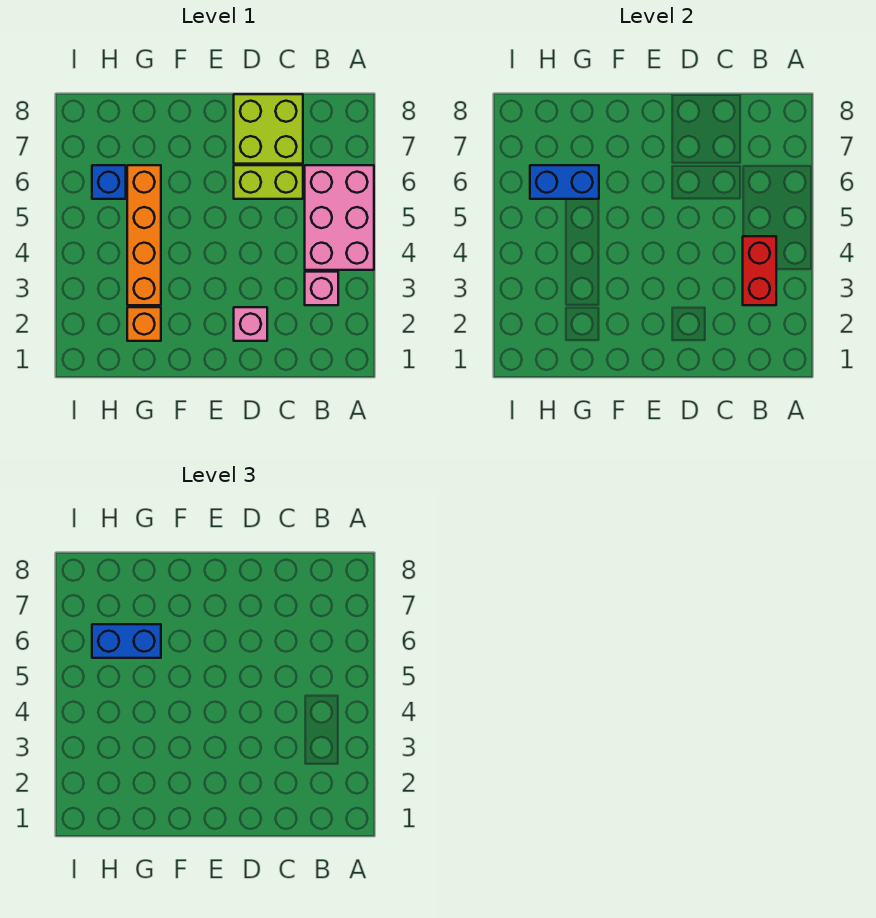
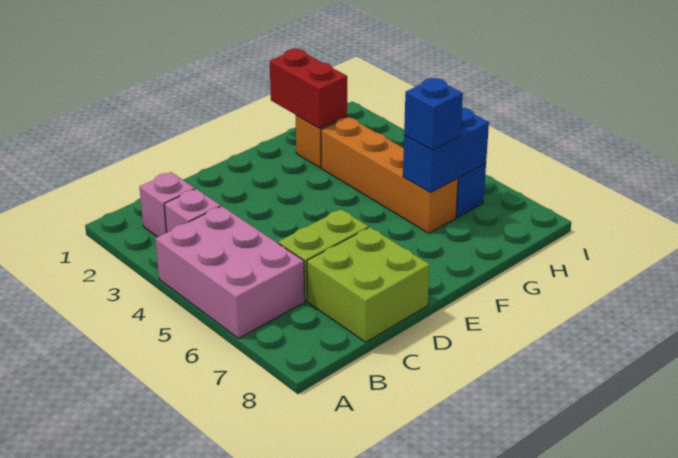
red brick B3:B4 level 2 -> red brick G1:G2 level 2
pink brick D2 level 1 -> pink brick B2 level 1
blue brick G6:H6 level 3 -> blue brick G6 level 3

